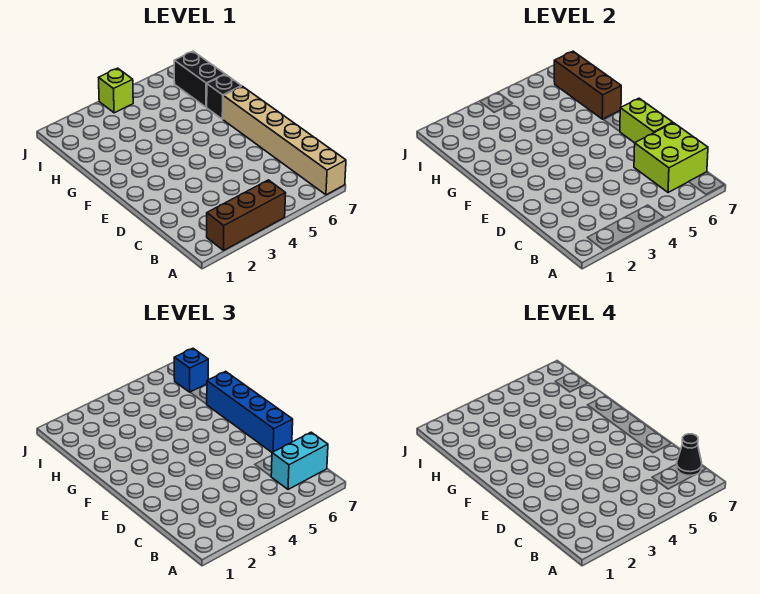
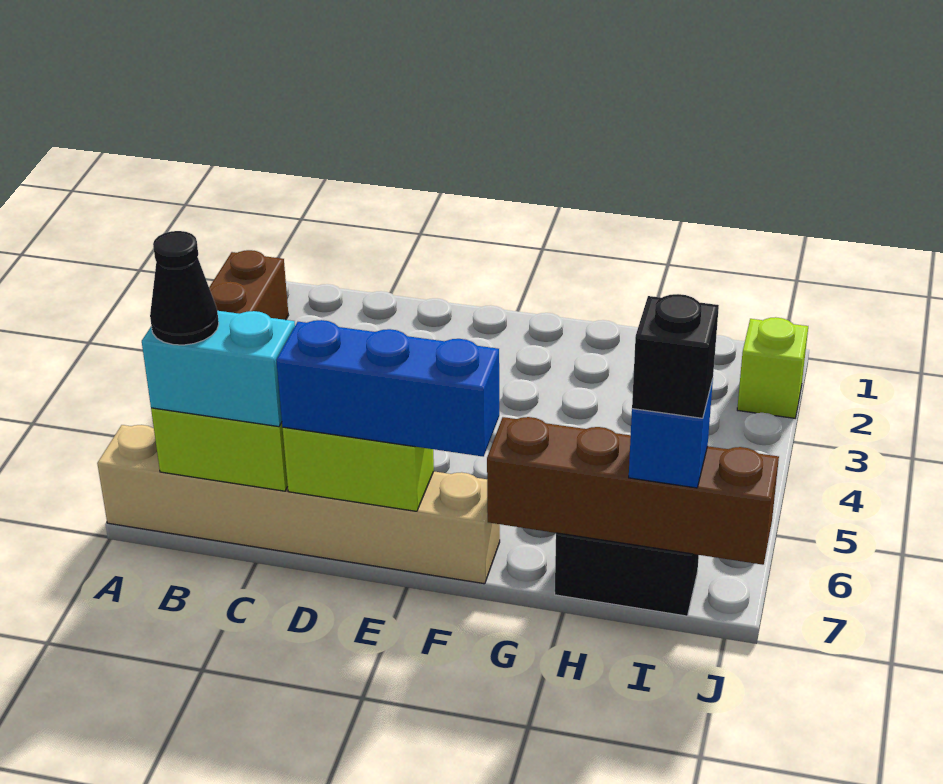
cyan brick B6:B7 level 3 -> cyan brick B7:C7 level 3
blue brick D7:G7 level 3 -> blue brick D7:F7 level 3
black brick G7 level 1 -> black brick I7 level 4
brown brick G7:I7 level 2 -> brown brick G7:J7 level 2
lime brick J4 level 1 -> lime brick J2 level 1

